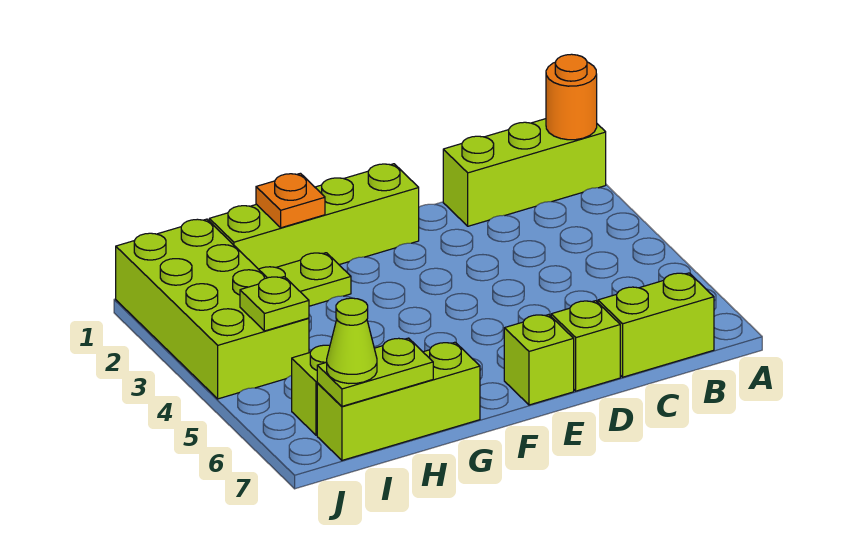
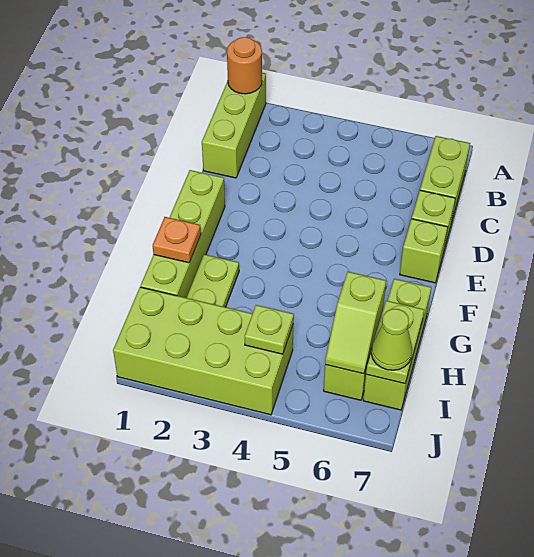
none -> lime slope H6:I6 level 2 top H

